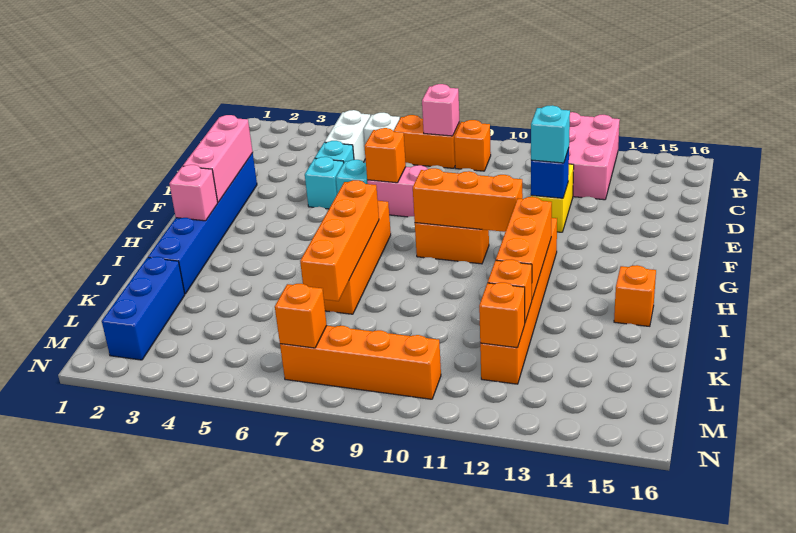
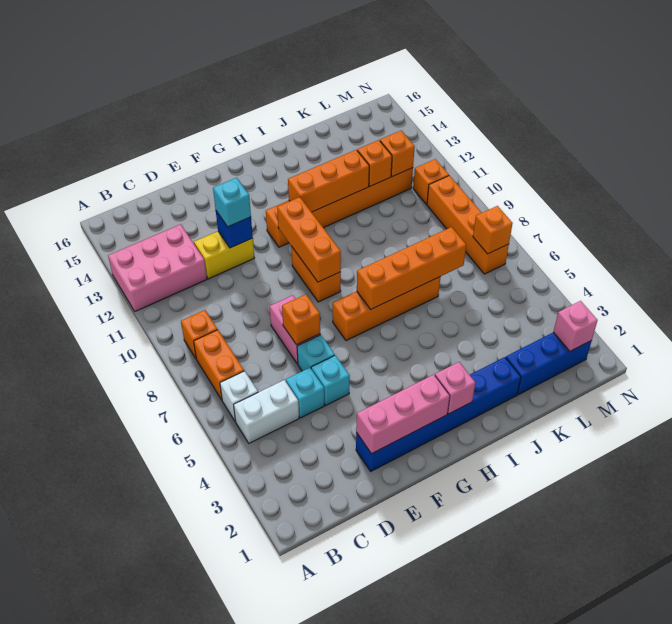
pink brick B8 level 2 -> pink brick M2 level 2
orange brick I15 level 1 -> orange brick M11 level 1

